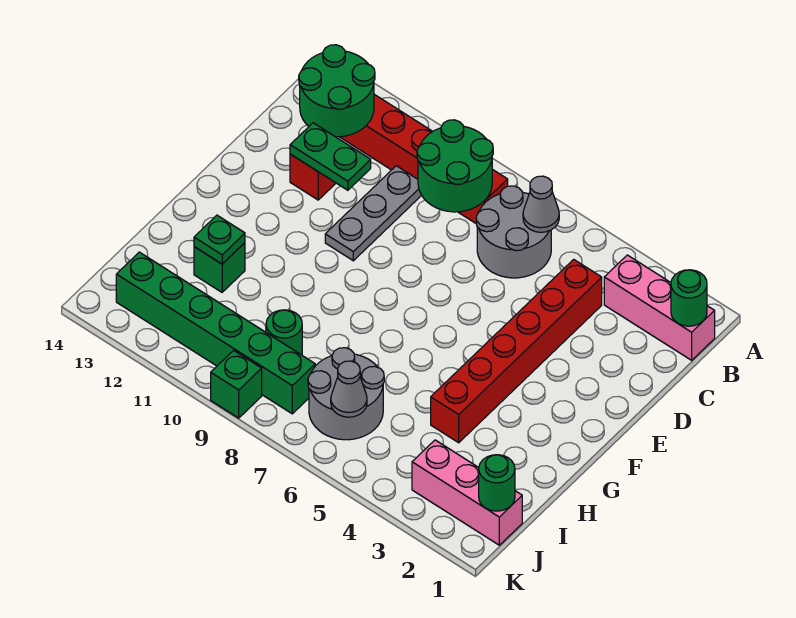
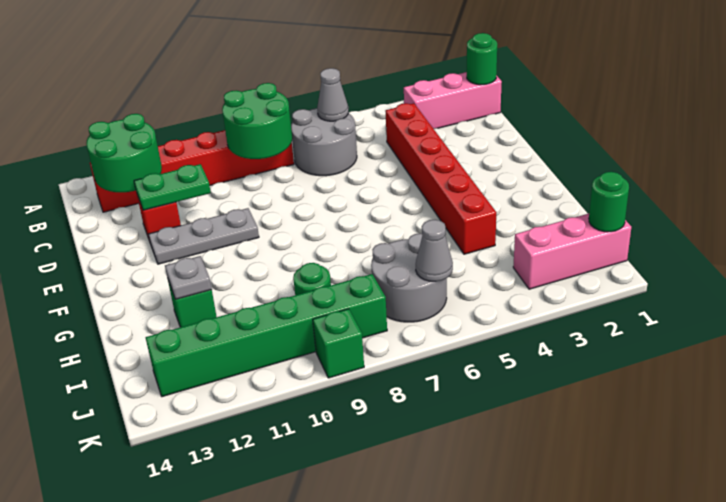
grey plate C10:E10 level 1 -> grey plate E10:E12 level 1
green plate H12 level 2 -> grey plate H12 level 2

